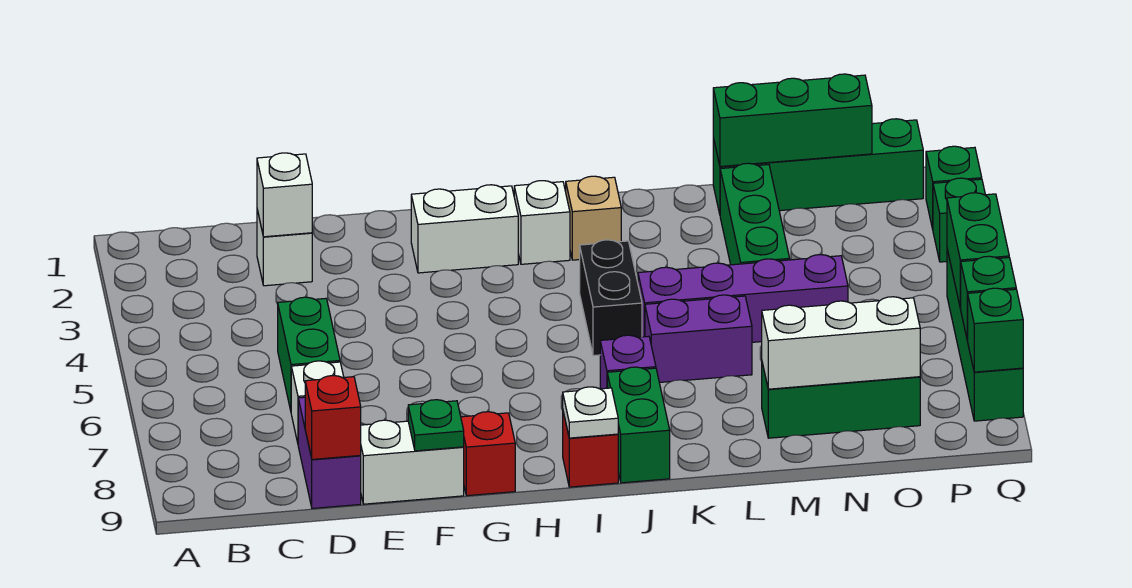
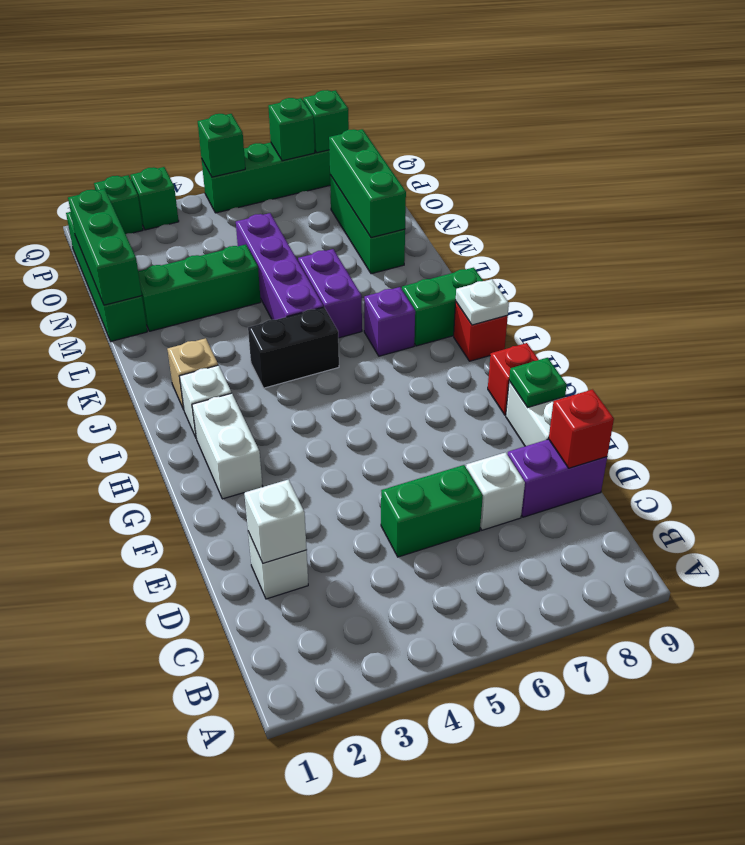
white brick M8:O8 level 2 -> green brick M8:O8 level 2
green brick Q5:Q6 level 2 -> green brick Q5 level 2

